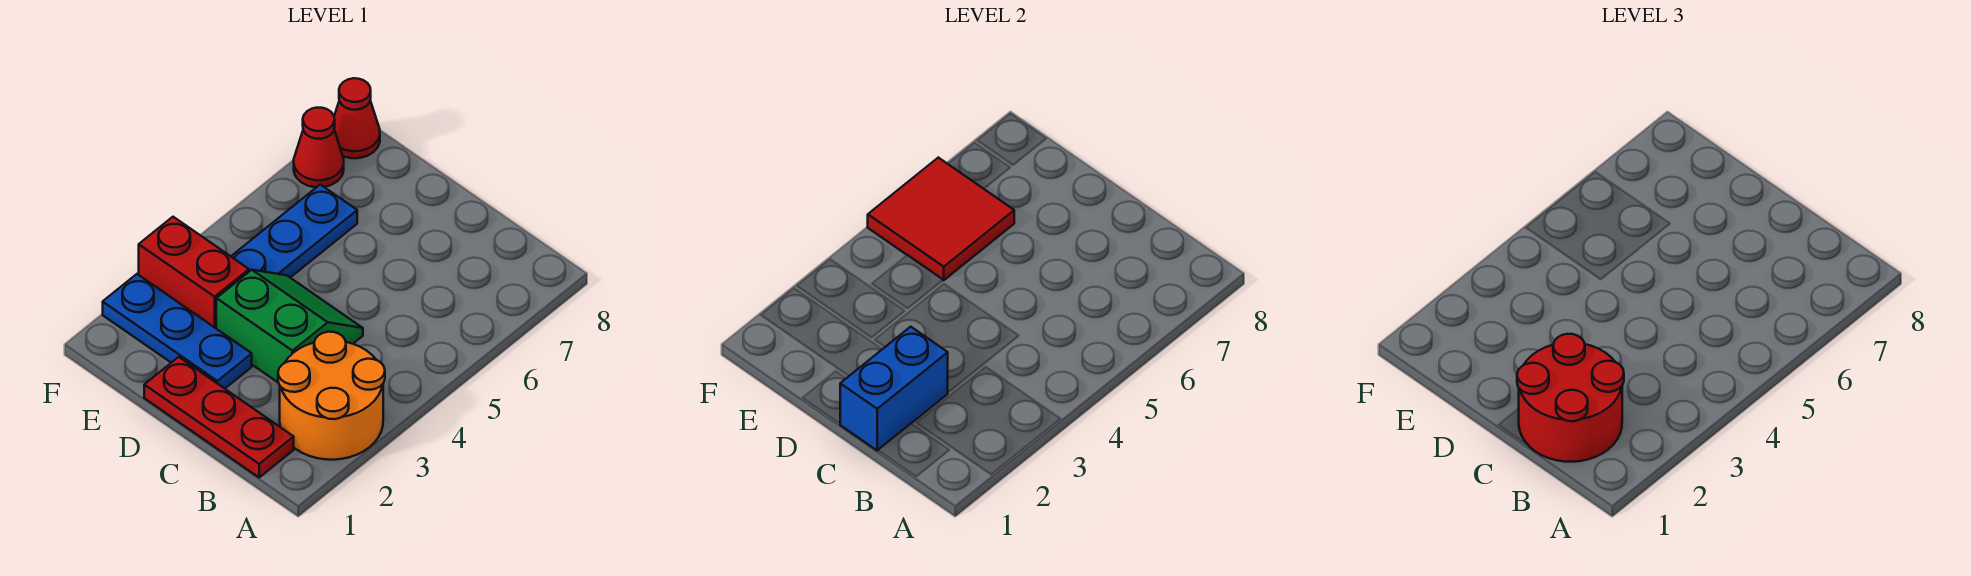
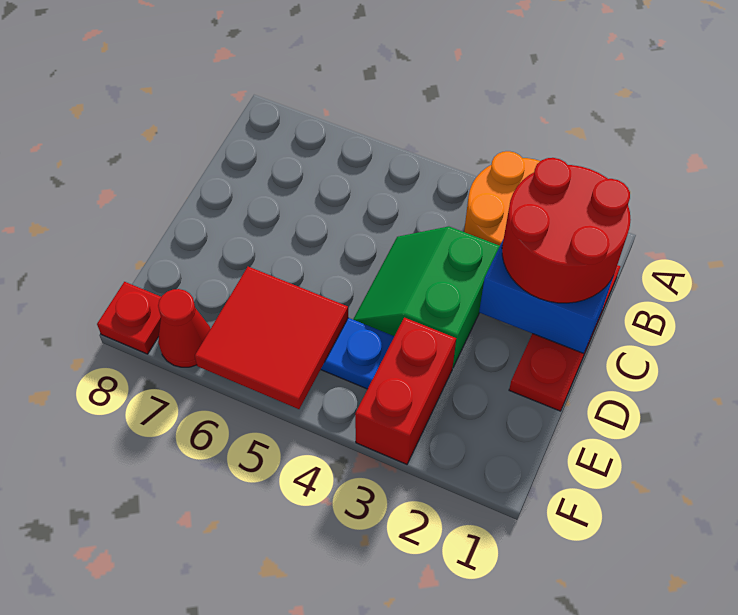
blue plate D2:F2 level 1 -> none
red cone F8 level 1 -> red plate F8 level 1

